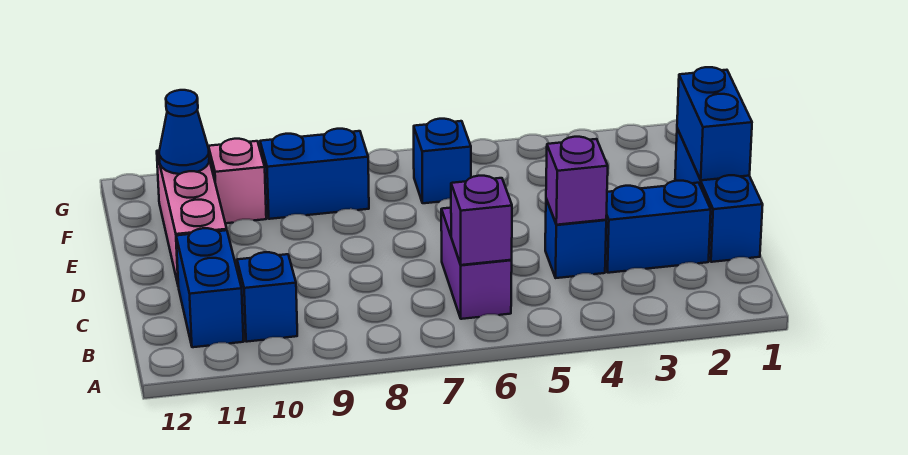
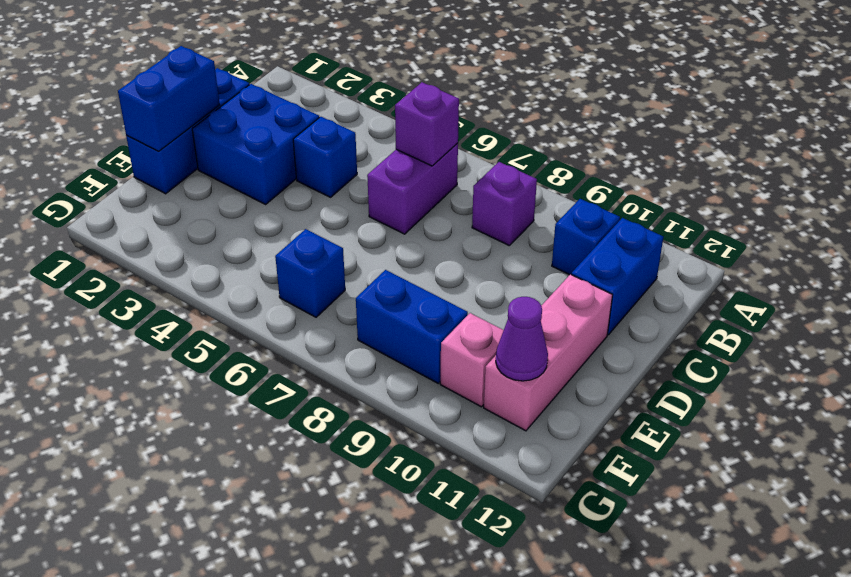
blue brick C2:C3 level 1 -> blue brick C2:D3 level 1
purple brick C4 level 2 -> purple brick B8 level 1
blue cone F11 level 2 -> purple cone F11 level 2

